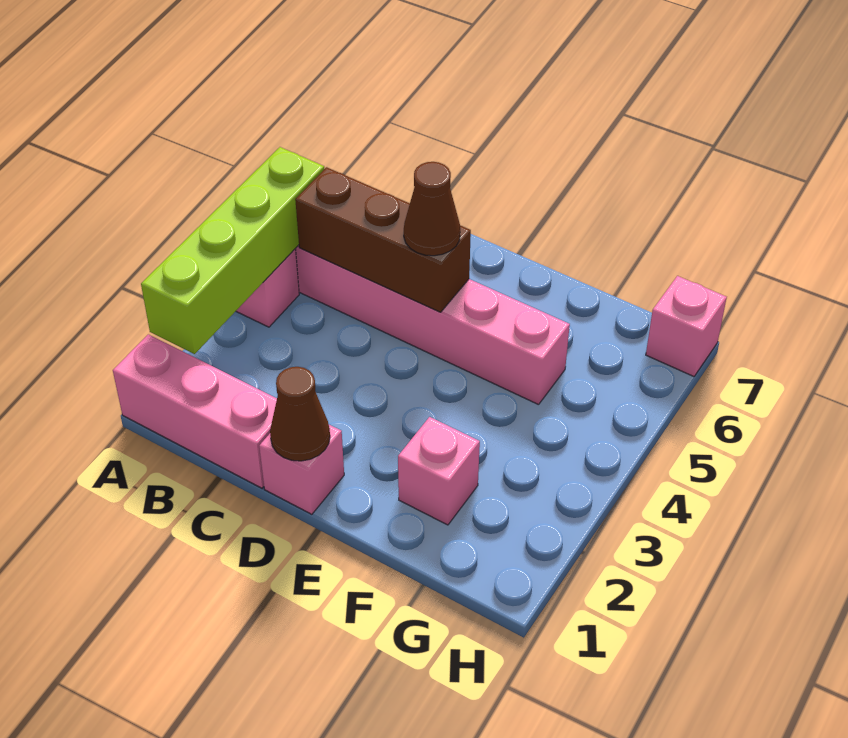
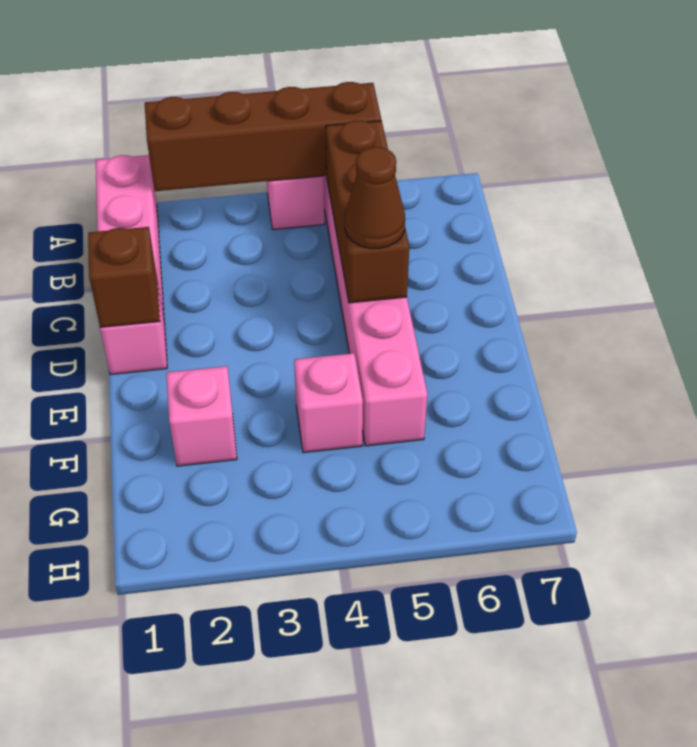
lime brick A2:A5 level 2 -> brown brick A2:A5 level 2
brown cone D1 level 2 -> brown brick D1 level 2
pink brick H7 level 1 -> pink brick F4 level 1

